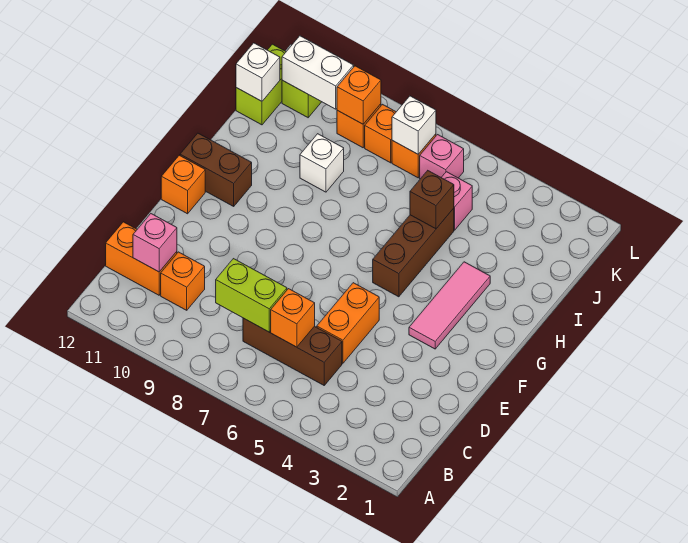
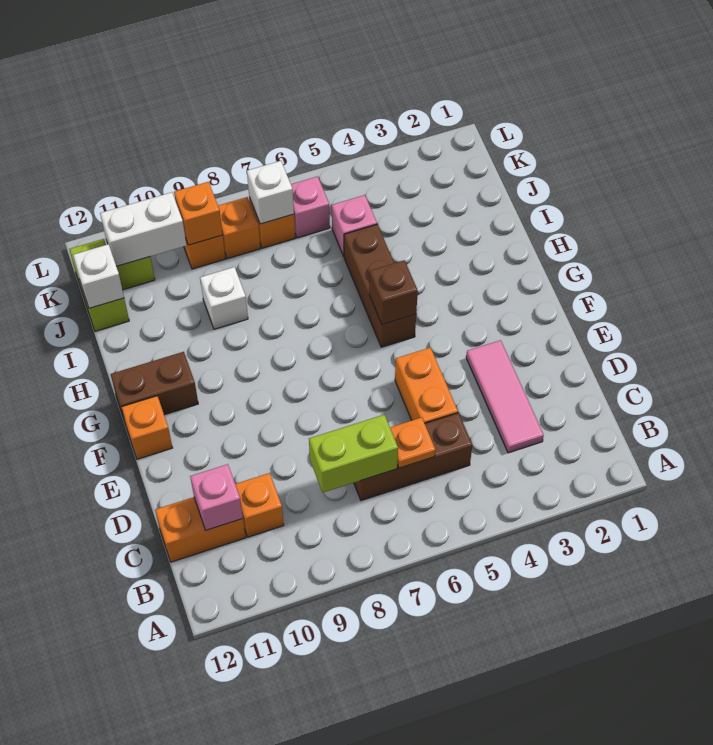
orange brick C6 level 2 -> orange plate C6 level 2
pink tile F3:H3 level 1 -> pink tile C3:E3 level 1
brown brick I5 level 2 -> brown brick G5 level 2

